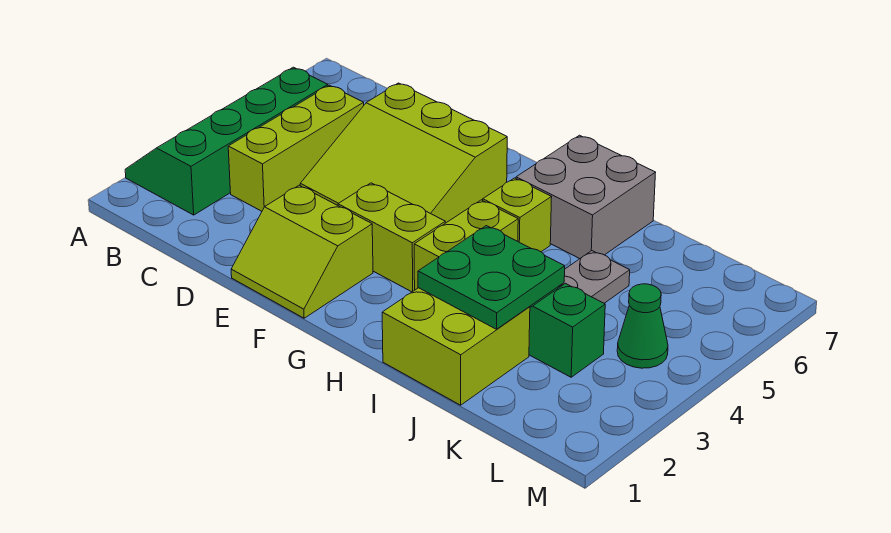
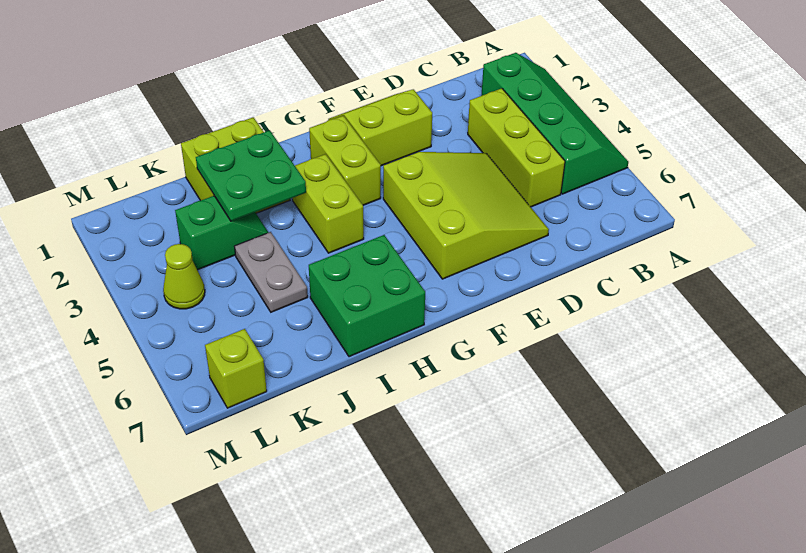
lime slope D4:F6 level 1 top 6 -> lime slope D4:F6 level 1 top F
lime brick F3:G3 level 1 -> lime brick G2:G3 level 1
lime brick H5 level 1 -> lime brick L7 level 1
grey brick H6:I7 level 1 -> green brick H6:I7 level 1
green cone L4 level 1 -> lime cone L4 level 1

